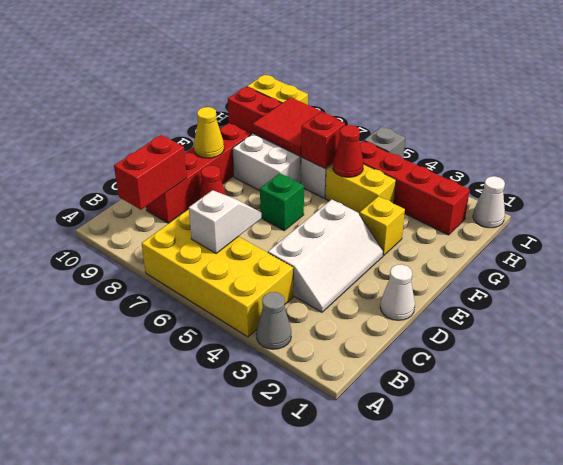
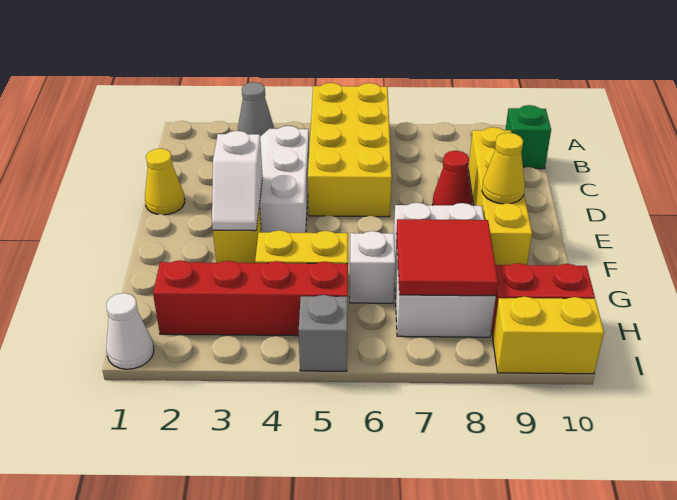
yellow brick A4:B7 level 1 -> yellow brick A5:D6 level 1
white slope B6:C6 level 2 top B -> white slope E3:F3 level 2 top E
red brick B9:C9 level 2 -> none
red brick C9:F9 level 1 -> yellow brick C9:F9 level 1
white cone D1 level 1 -> yellow cone D1 level 1
green brick E6 level 1 -> green brick B10 level 1
red cone G5 level 2 -> none
red brick G6 level 2 -> none

